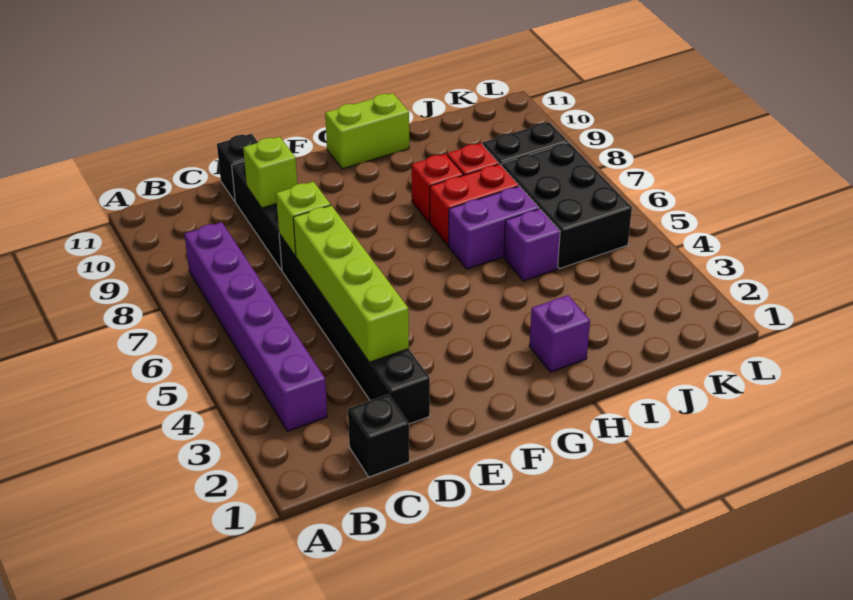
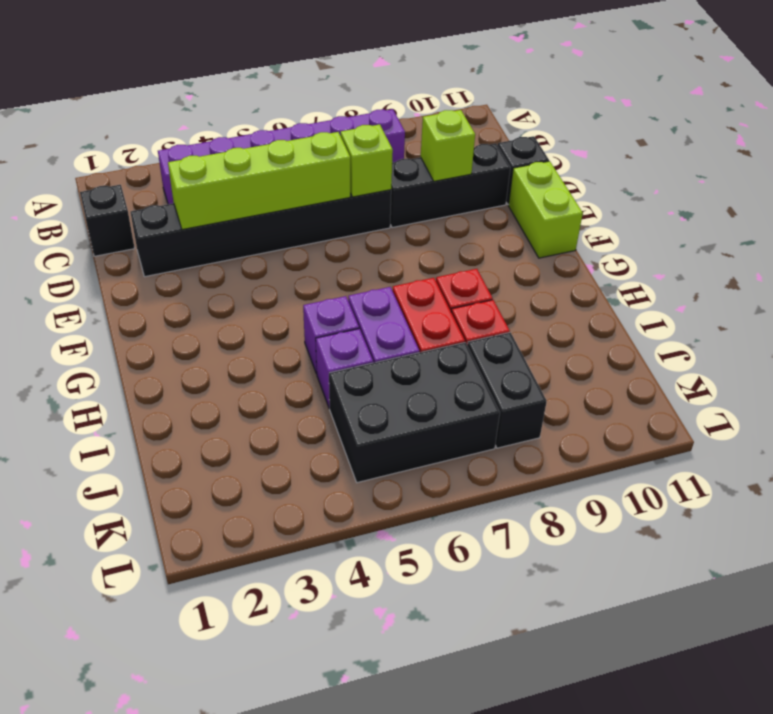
lime brick G11:H11 level 1 -> lime brick E11:F11 level 1
purple brick H2 level 1 -> purple brick H5 level 1

